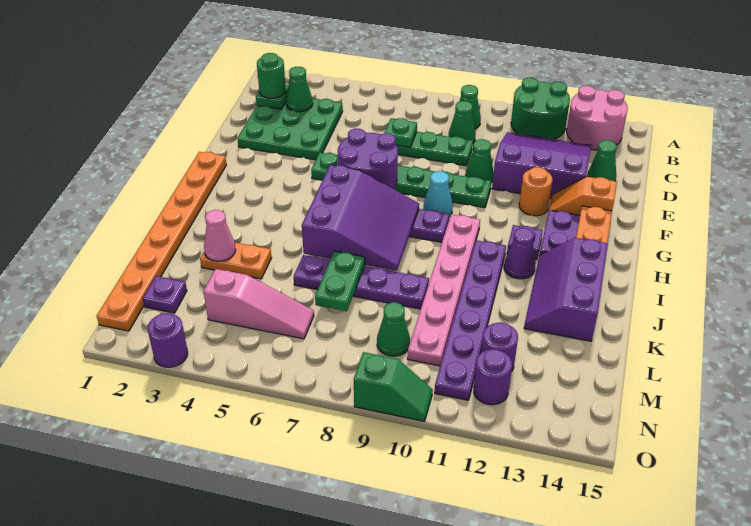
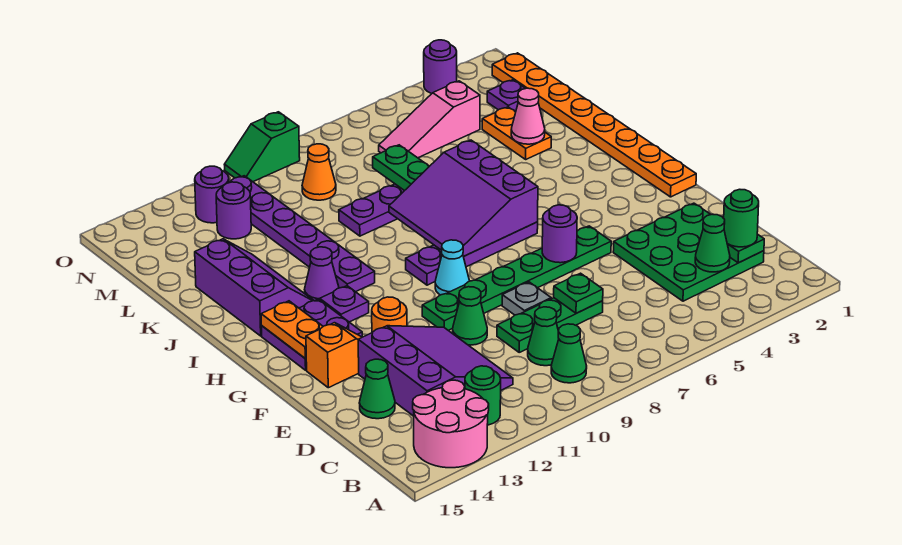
green round brick A11:B12 level 1 -> green round brick B12 level 1
purple slope C11:E13 level 1 top E -> purple slope C11:E13 level 1 top 13
none -> grey plate E8 level 1
purple round brick F6:G7 level 2 -> purple round brick F6 level 2
pink plate H10:M10 level 1 -> none
orange plate K3:K4 level 1 -> orange plate K3:L3 level 1
green cone M9 level 1 -> orange cone M9 level 1

